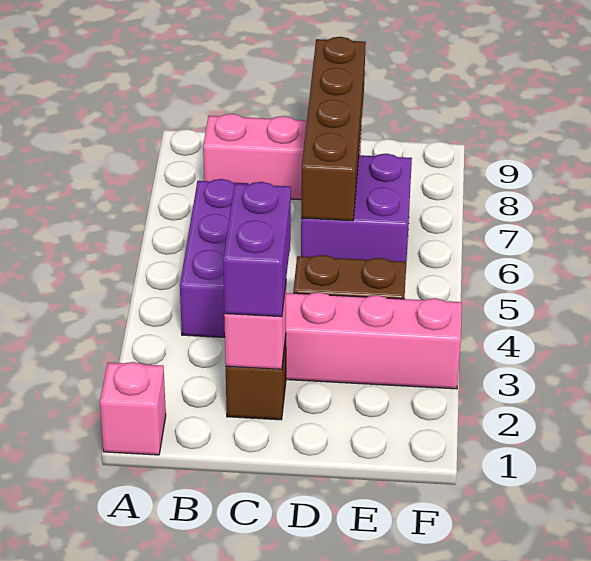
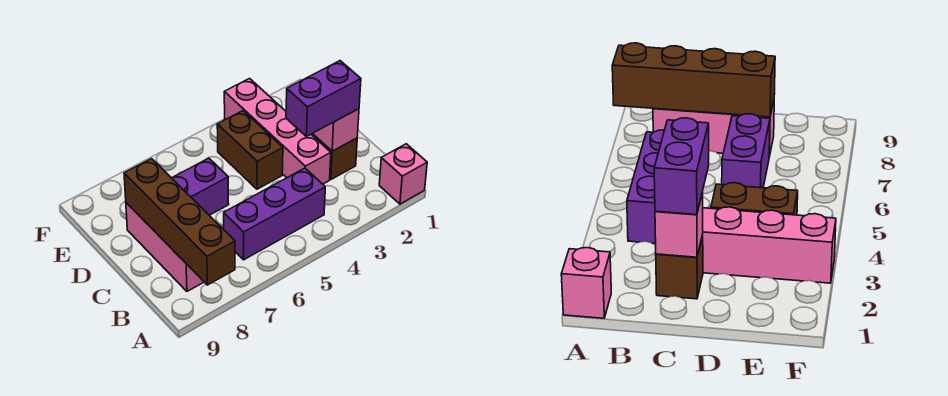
purple brick D6:E7 level 1 -> purple brick D6:D7 level 1
brown brick D6:D9 level 2 -> brown brick A8:D8 level 2

